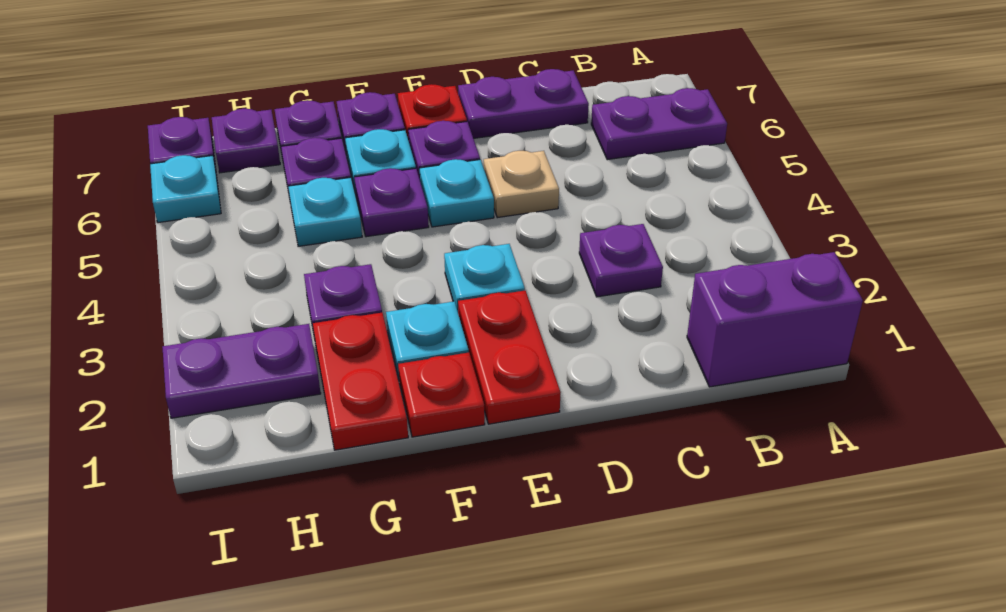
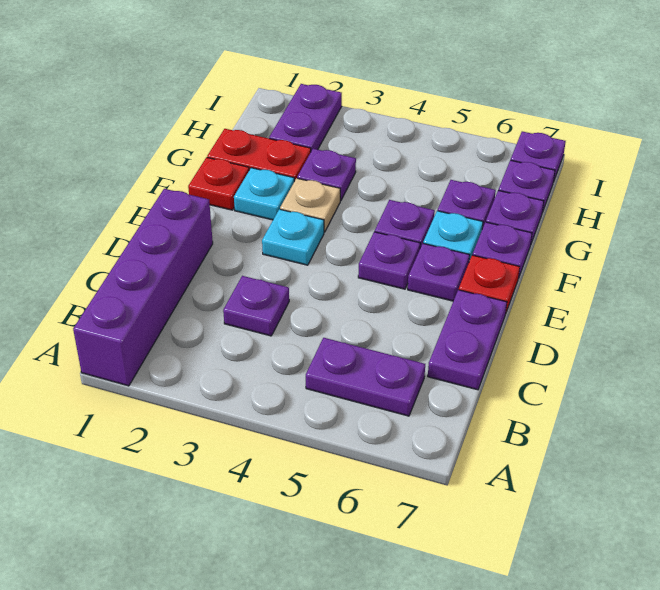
purple brick A1:B1 level 1 -> purple brick A1:D1 level 1
purple plate A6:B6 level 1 -> purple plate B5:B6 level 1
tan plate D5 level 1 -> tan plate F3 level 1
red plate E1:E2 level 1 -> none
cyan plate E5 level 1 -> purple plate E5 level 1
cyan plate G5 level 1 -> none
cyan plate I6 level 1 -> none

